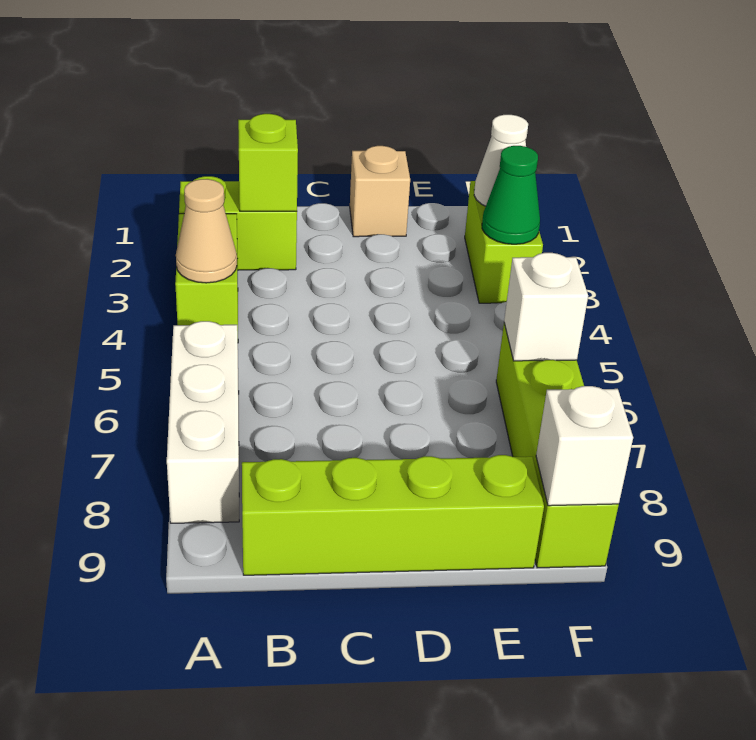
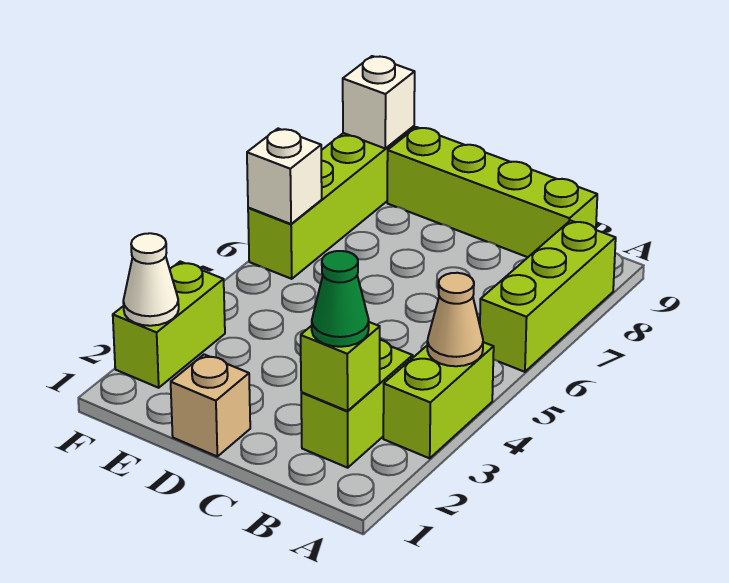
lime brick A2:B2 level 1 -> lime brick B2:B3 level 1
white brick A6:A8 level 1 -> lime brick A6:A8 level 1
green cone F3 level 2 -> green cone B2 level 3

